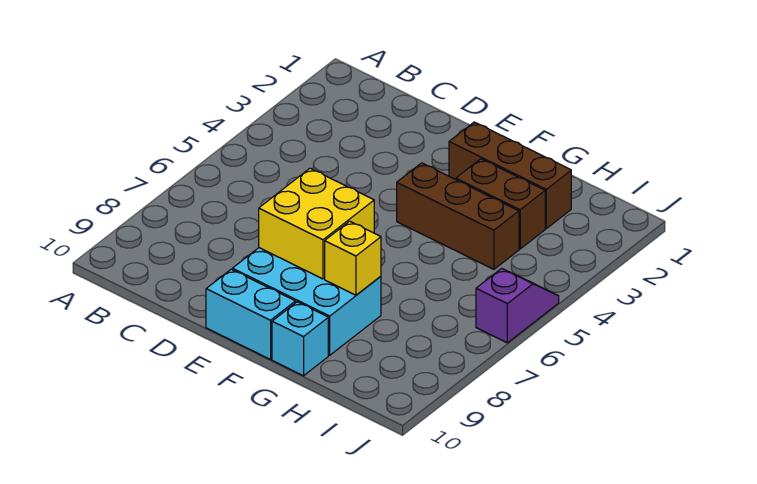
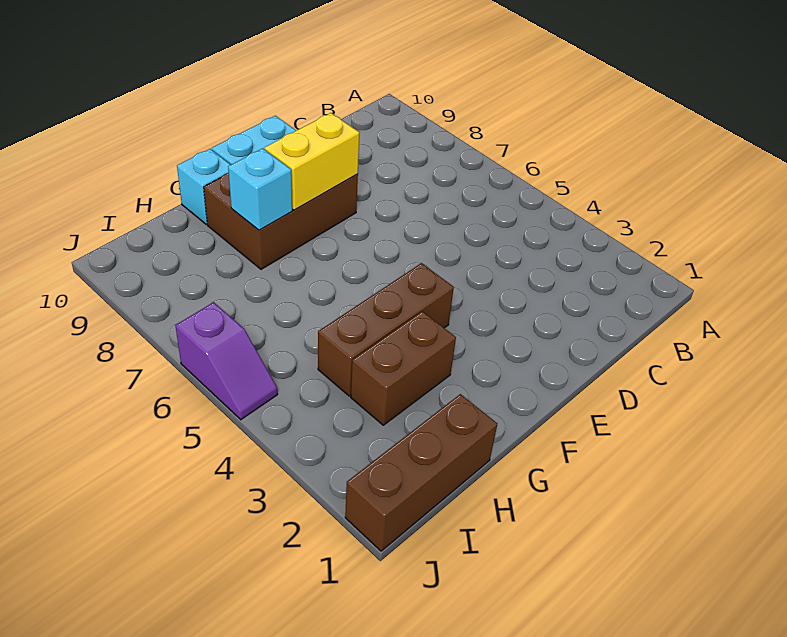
yellow brick E7:F8 level 2 -> yellow brick E8:F8 level 2
cyan brick E8:G9 level 1 -> brown brick E8:G9 level 1
brown brick F2:H2 level 1 -> brown brick H1:J1 level 1
yellow brick G8 level 2 -> cyan brick G8 level 2

